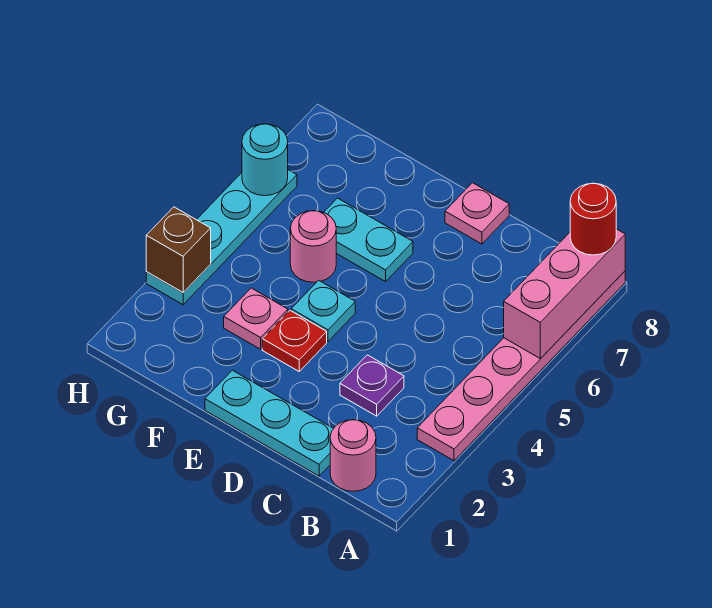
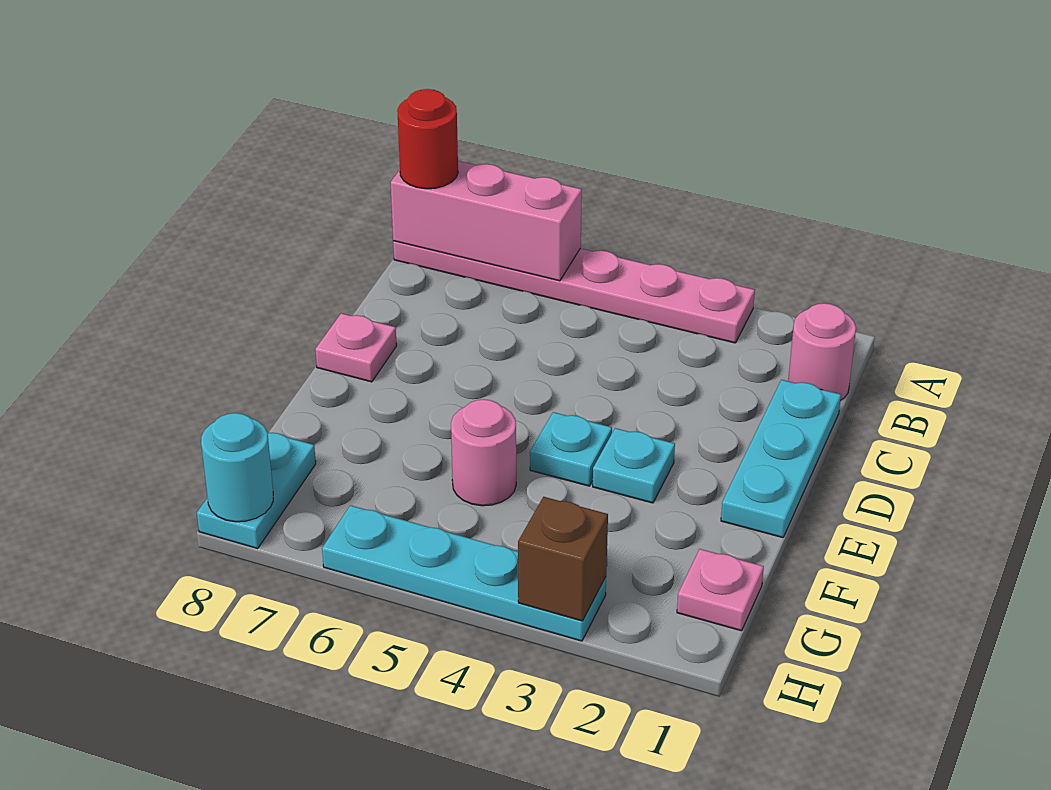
purple plate C3 level 1 -> none
red plate E3 level 1 -> cyan plate E3 level 1
cyan plate E6:F6 level 1 -> cyan plate G8:H8 level 1
pink plate F3 level 1 -> pink plate G1 level 1
cyan round brick H6 level 2 -> cyan round brick H8 level 2

